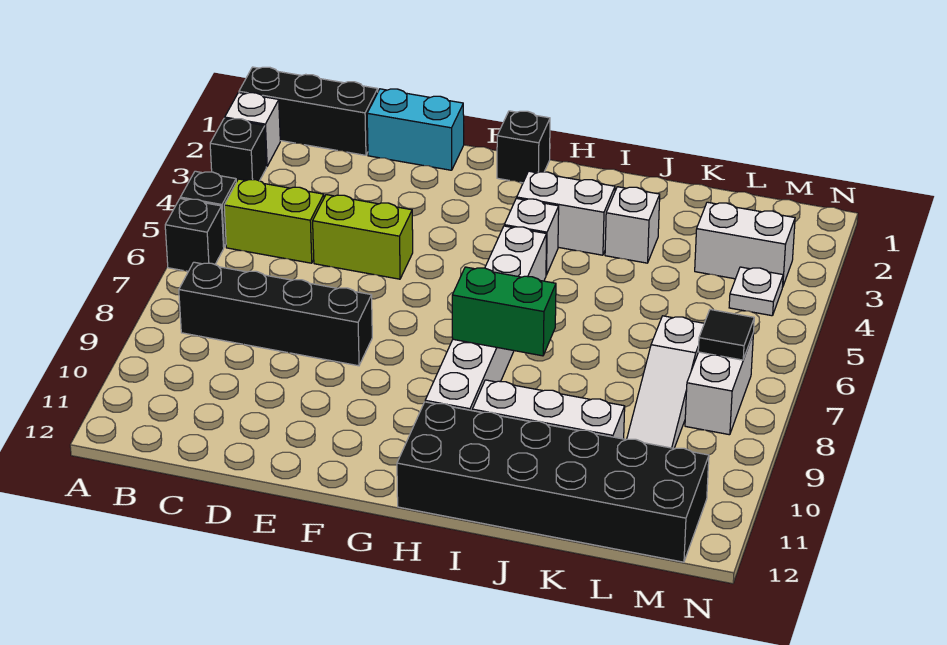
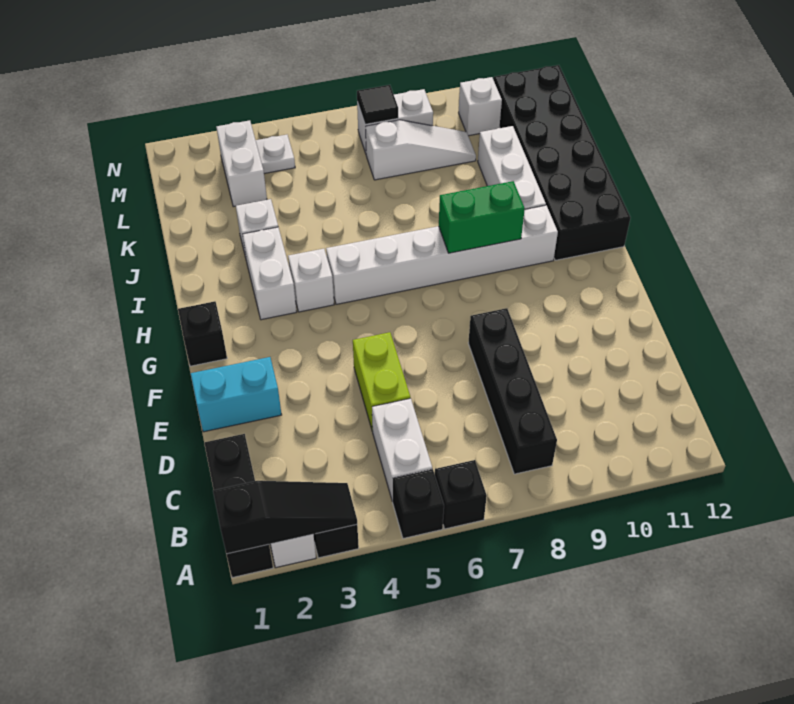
none -> black slope A1:A3 level 2 top 1
lime brick B5:C5 level 1 -> white brick B5:C5 level 1
cyan brick D1:E1 level 1 -> cyan brick E1:E2 level 1
green brick H8:I8 level 2 -> green brick H8:H9 level 2
none -> white brick M10 level 1

